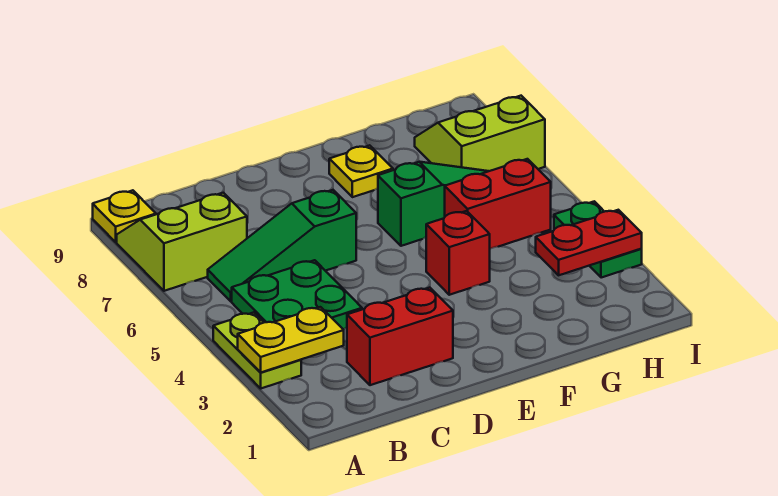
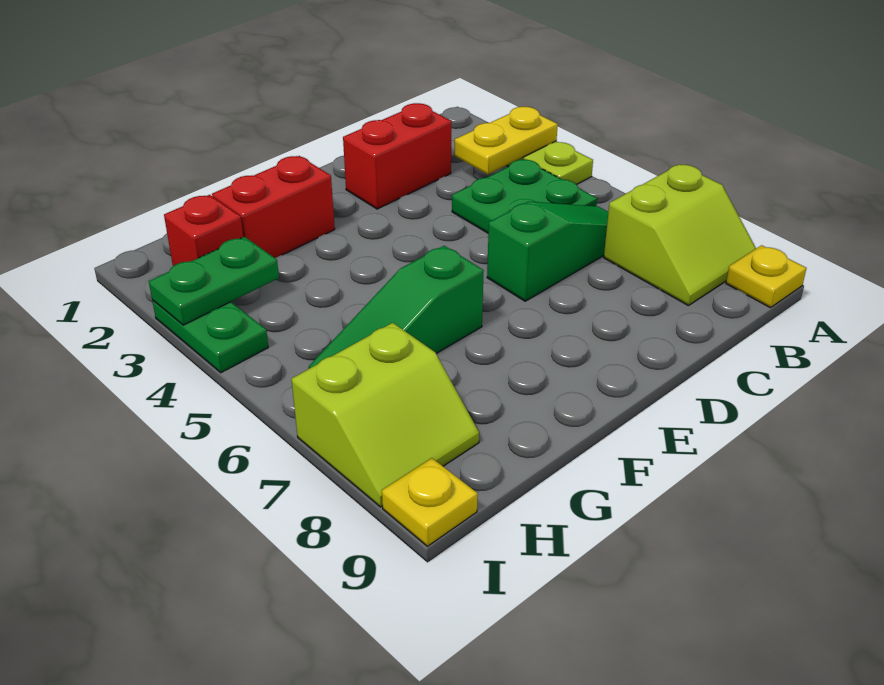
red brick F4 level 1 -> red brick H2 level 1
yellow plate F8 level 1 -> yellow plate I9 level 1
red brick G5:H5 level 1 -> red brick F2:G2 level 1
red plate H3:I3 level 2 -> green plate H3:I3 level 2

